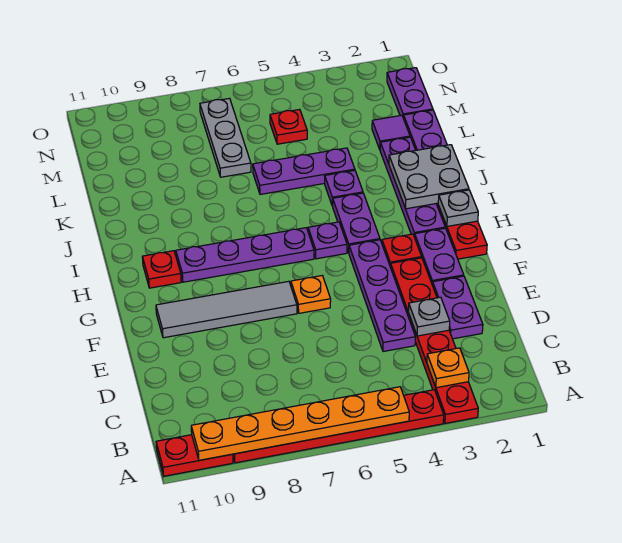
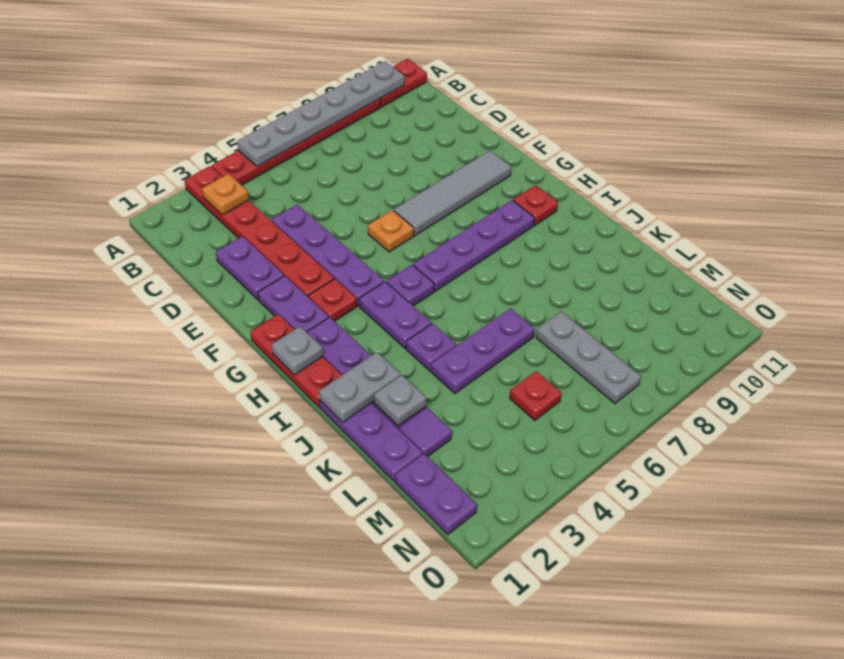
orange plate A5:A10 level 2 -> grey plate A5:A10 level 2
grey plate D3 level 2 -> grey plate K2 level 2
grey plate I1:J2 level 2 -> grey plate J1:J2 level 2

